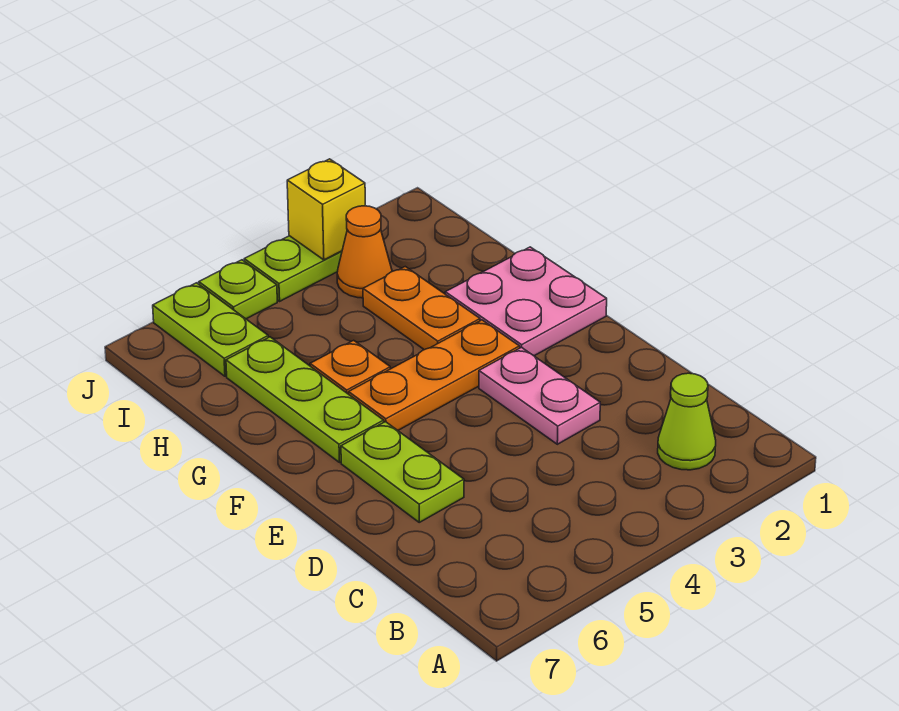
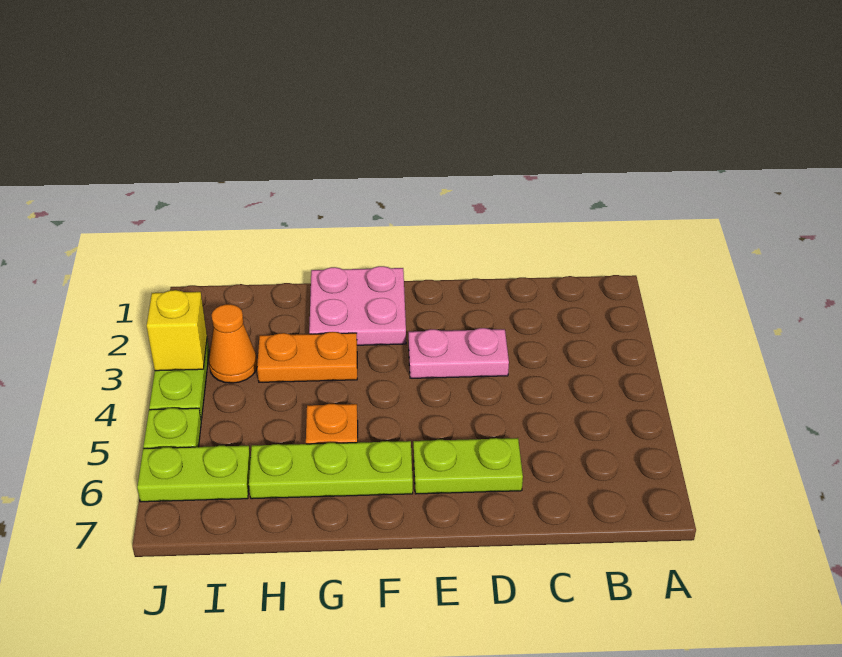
lime cone B2 level 1 -> none
orange plate F3:F5 level 1 -> none

